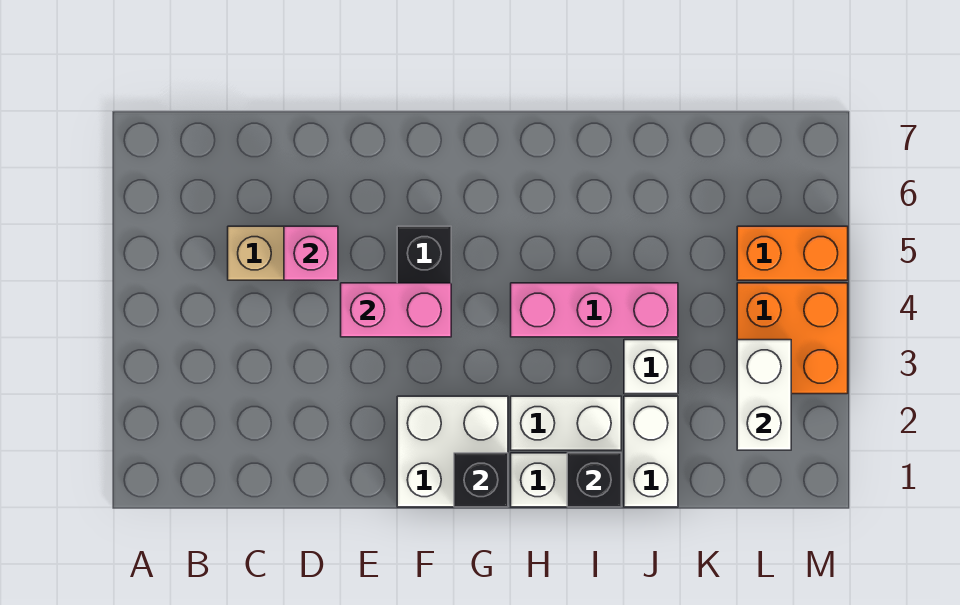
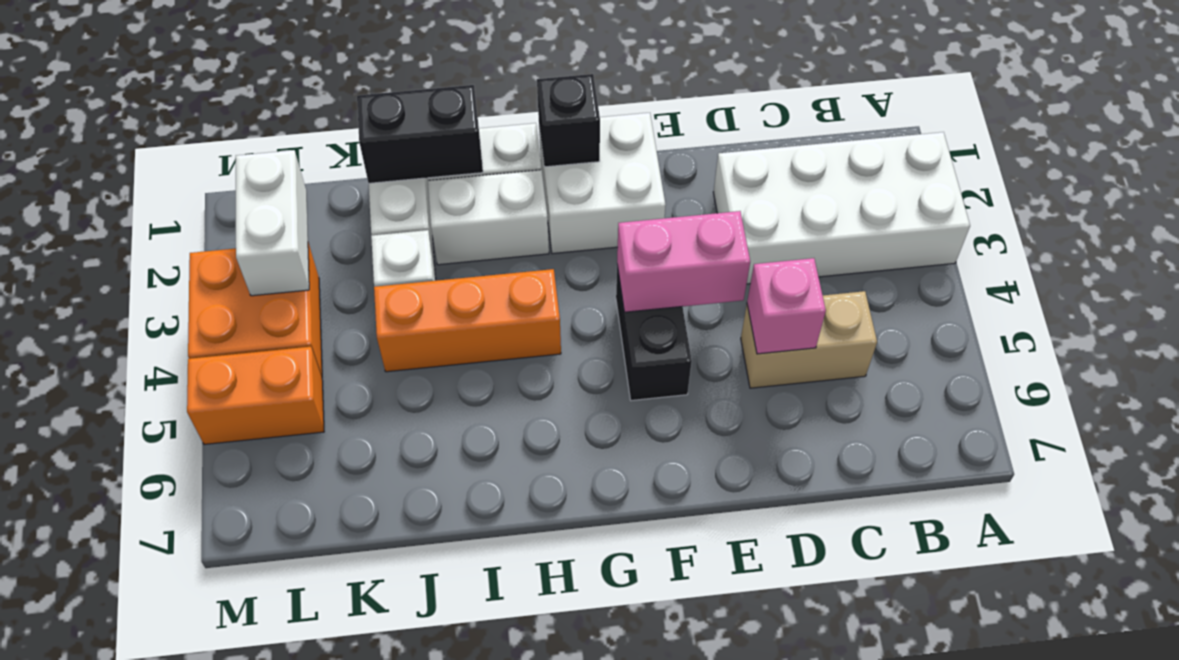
none -> white brick A2:D3 level 1
pink brick H4:J4 level 1 -> orange brick H4:J4 level 1
black brick I1 level 2 -> black brick I1:J1 level 2

